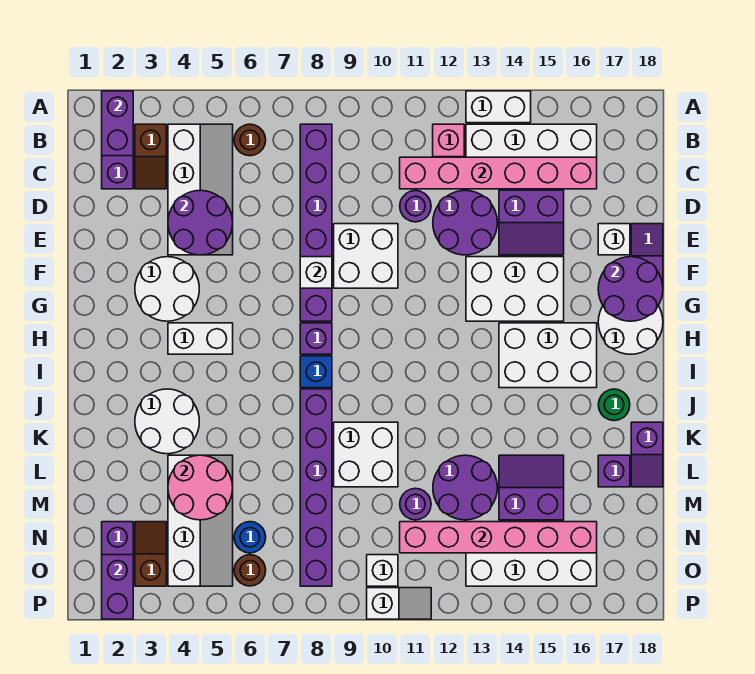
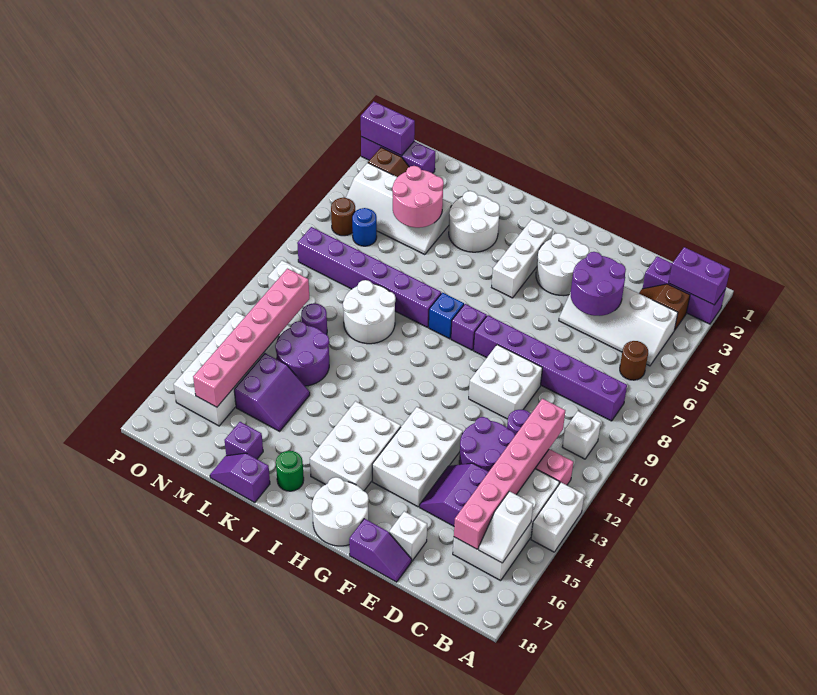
white brick F8 level 2 -> white brick B10 level 1
purple round brick F17:G18 level 2 -> none
white brick H4:H5 level 1 -> white brick H3:H5 level 1
white brick K9:L10 level 1 -> white round brick K9:L10 level 1
white slope P10:P11 level 1 top 10 -> white slope B15:B16 level 2 top 15

